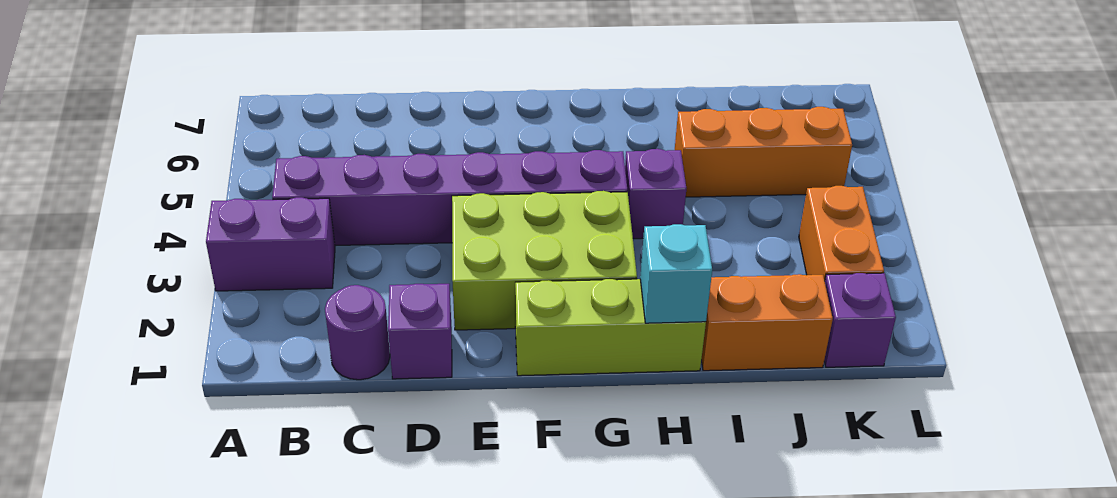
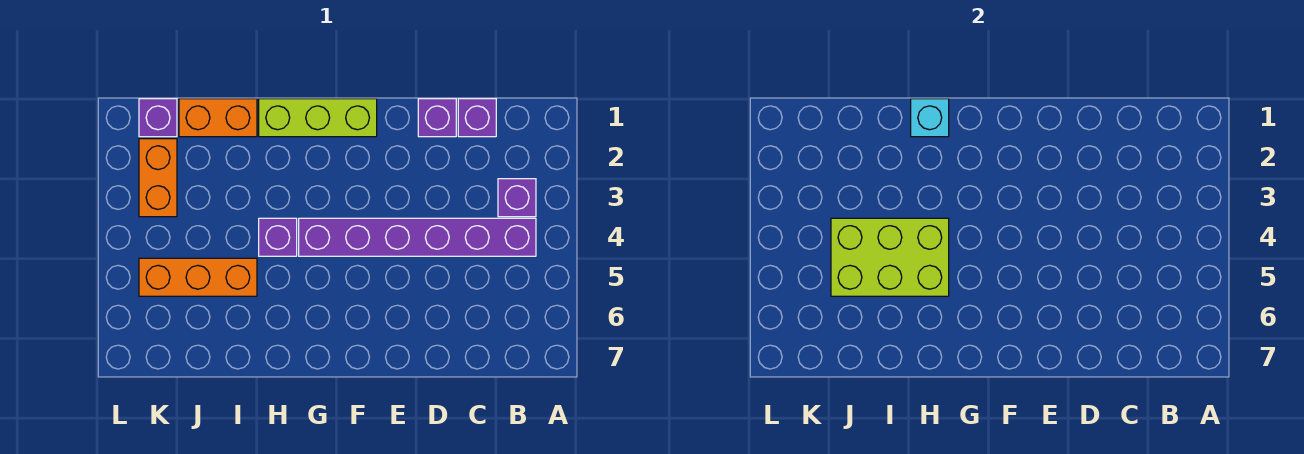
purple brick A3:B3 level 1 -> purple brick B3 level 1
purple round brick C1 level 1 -> purple brick C1 level 1
lime brick E2:G3 level 1 -> lime brick H4:J5 level 2

